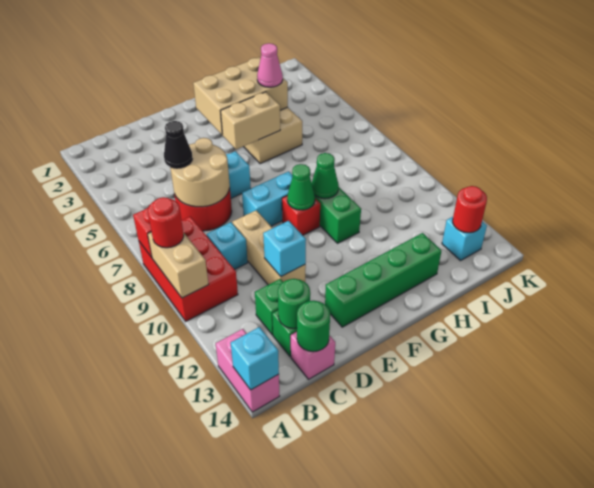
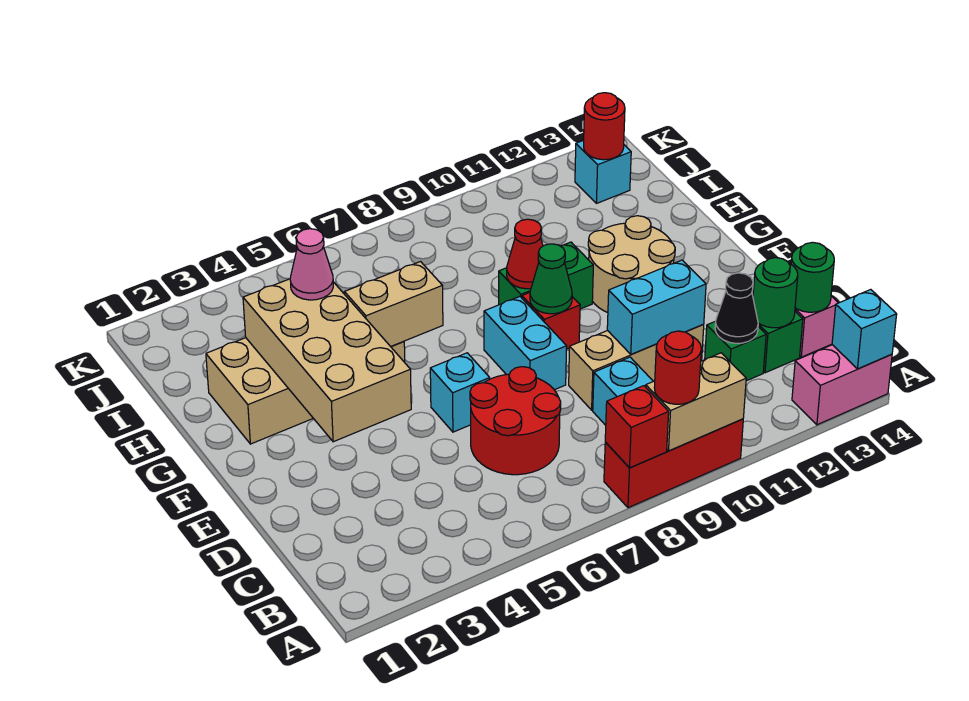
red brick A8:B10 level 1 -> red brick A8:A10 level 1
tan round brick C6:D7 level 2 -> tan round brick F11:G12 level 1
black cone C6 level 3 -> black cone C12 level 2
cyan brick D11 level 2 -> cyan brick D10:D11 level 2
green brick E13:H13 level 1 -> none
tan brick F3:H4 level 2 -> tan brick E3:H4 level 2
tan brick F5:G5 level 2 -> tan brick G5:G6 level 2
green cone G9 level 2 -> red cone G9 level 2

